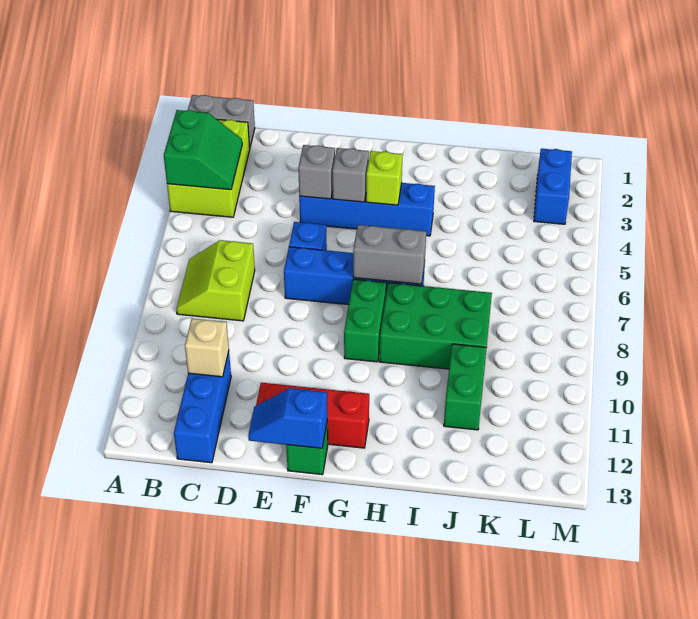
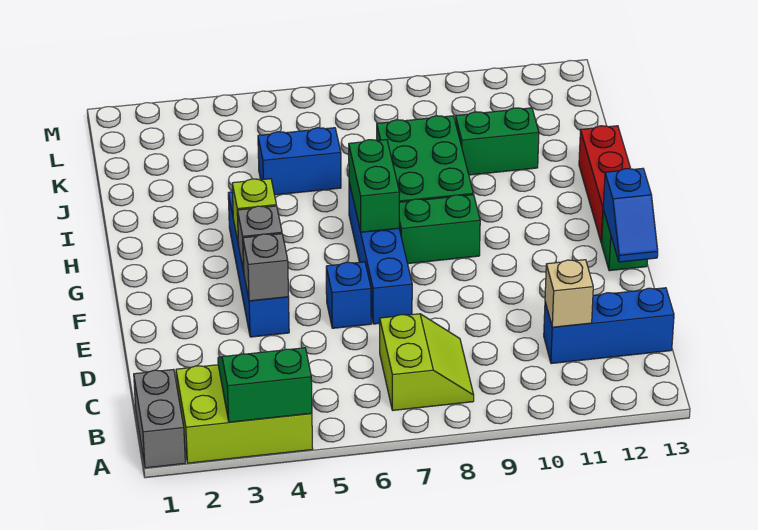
lime slope B7:C8 level 1 top C -> lime slope B7:C8 level 1 top 7
red brick E12:G12 level 1 -> red brick G13:I13 level 1
grey brick G7:H7 level 2 -> green brick G7:H7 level 2
blue brick L2:L3 level 1 -> blue brick J5:J6 level 1

